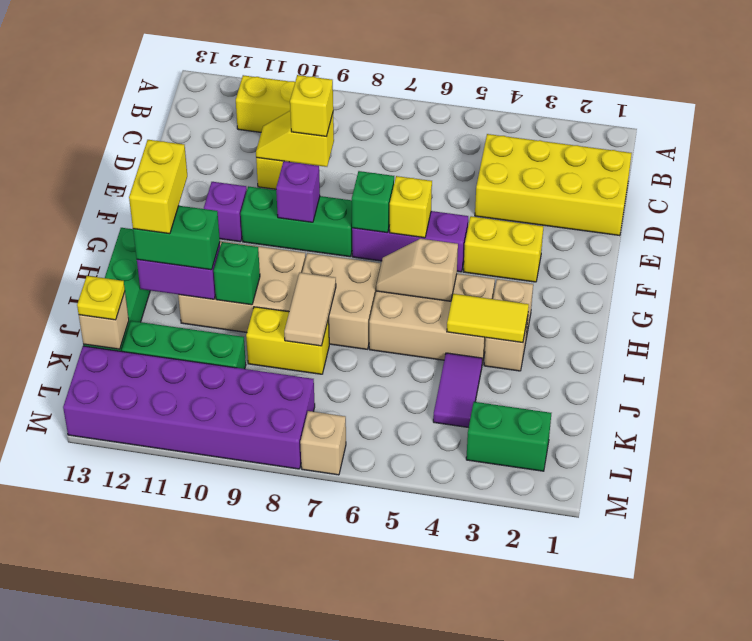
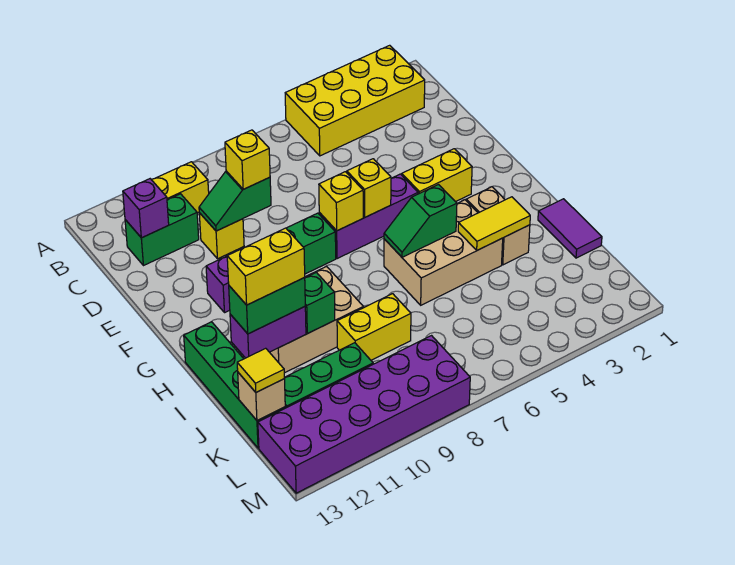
yellow brick C1:D4 level 1 -> yellow brick A2:B5 level 1
yellow slope D9:D10 level 2 top 9 -> green slope D9:D10 level 2 top 9
green brick F7 level 2 -> yellow brick F7 level 2
purple brick F9 level 2 -> purple brick C12 level 2
tan slope H5:H6 level 2 top 5 -> green slope H5:H6 level 2 top 5
tan brick H7:I8 level 1 -> none
yellow brick H12:I12 level 4 -> yellow brick I11:I12 level 4
tan tile I8:J8 level 2 -> none
purple tile J4:K4 level 1 -> purple tile I1:J1 level 1
yellow plate K13 level 3 -> yellow tile K13 level 3
green brick L2:L3 level 1 -> green brick C11:C12 level 1
tan brick M7 level 1 -> none

